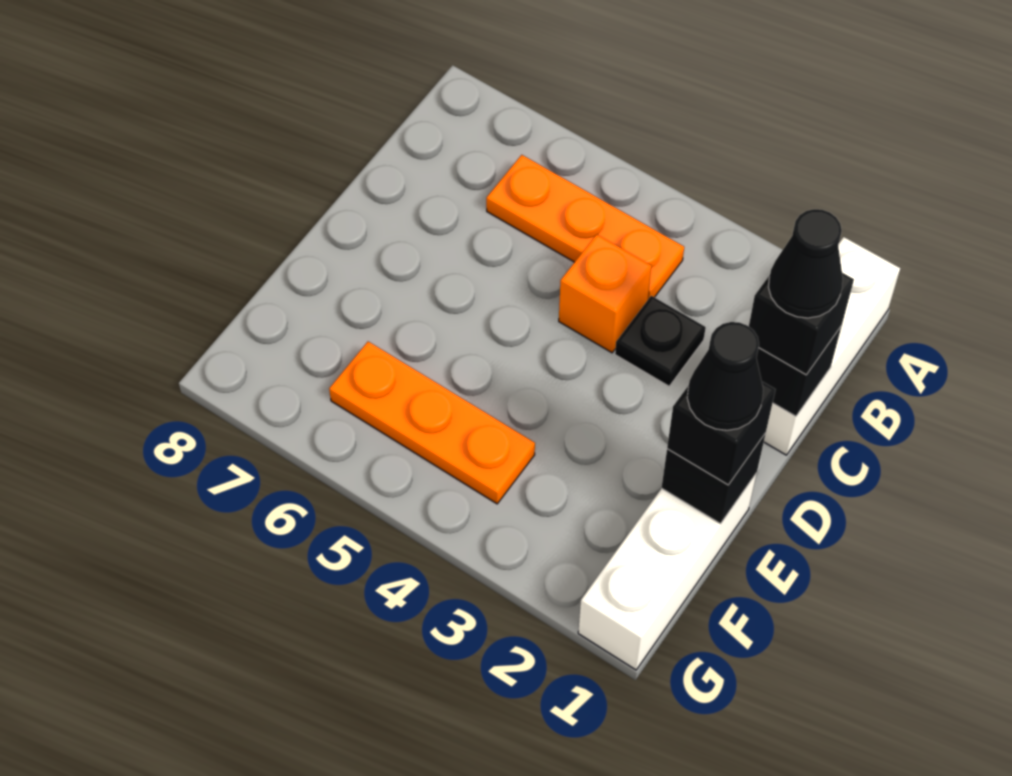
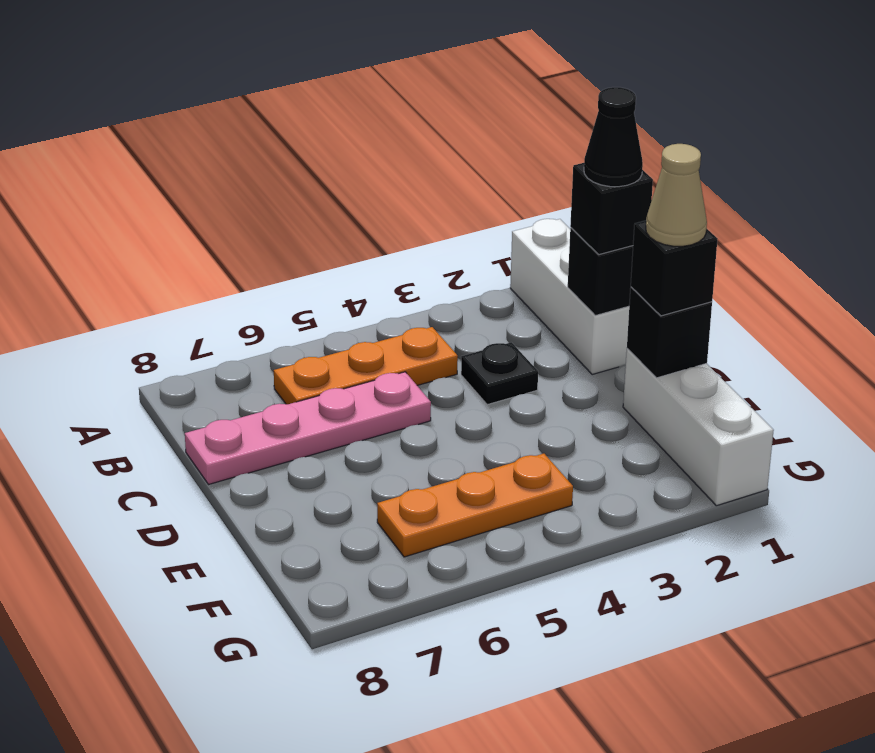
orange brick C4 level 1 -> none
none -> pink plate C5:C8 level 1
black cone E1 level 4 -> tan cone E1 level 4

